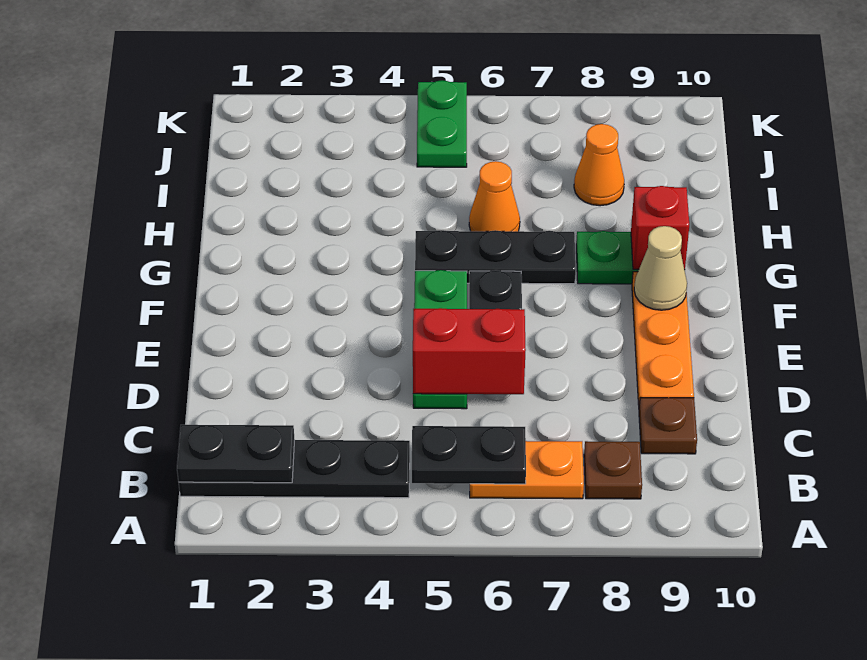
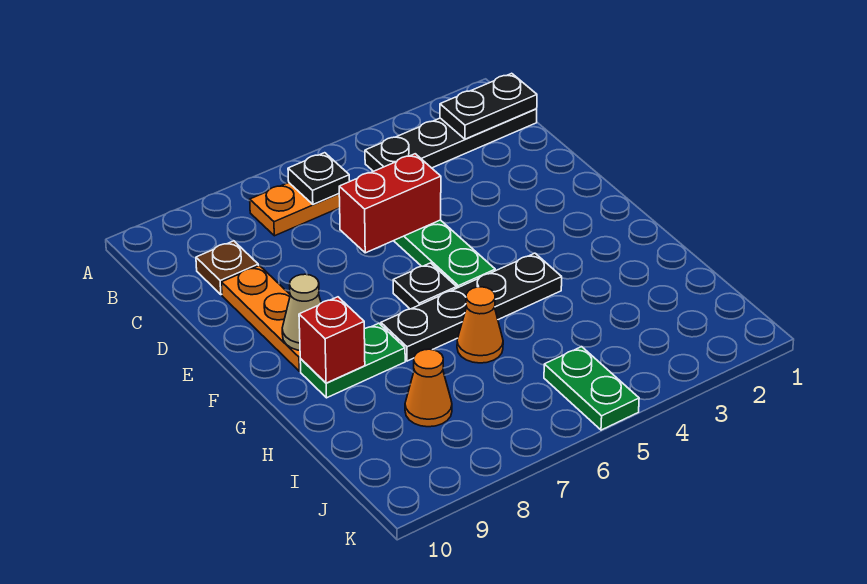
black plate B5:B6 level 2 -> black plate B6 level 2
brown plate B8 level 1 -> none
black plate G5:G7 level 1 -> black plate G4:G7 level 1

